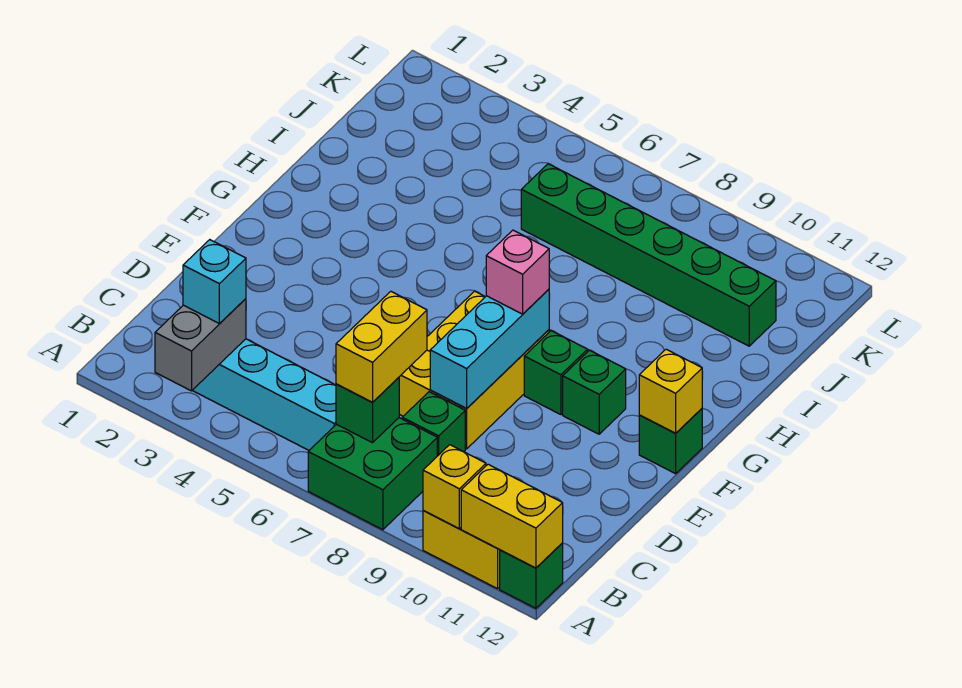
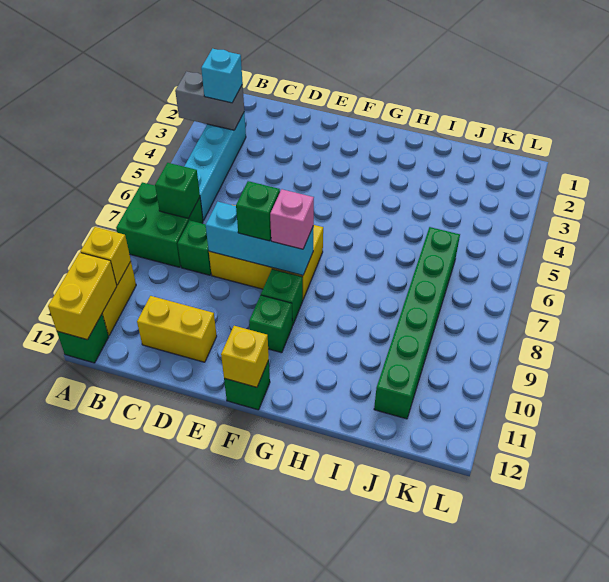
yellow brick B7:C7 level 3 -> yellow brick C11:D11 level 1
none -> green brick E8 level 3

